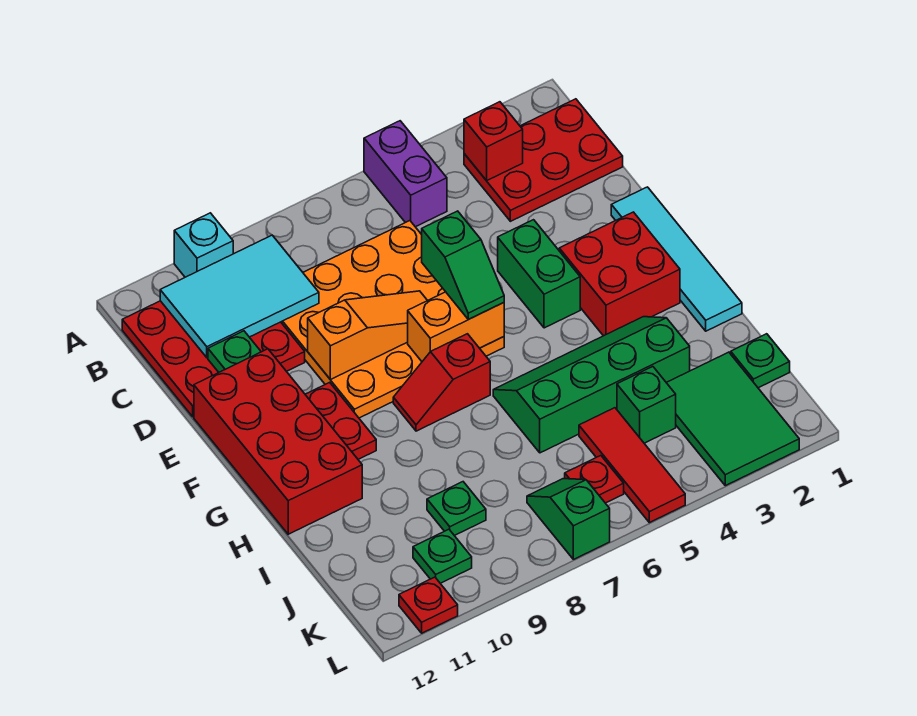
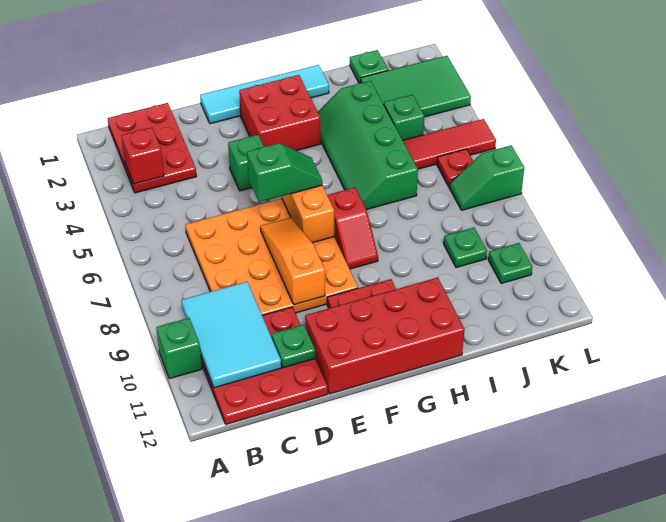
purple brick A5:B5 level 1 -> none
cyan brick A10 level 1 -> green brick A10 level 1
green brick E4:F4 level 1 -> green brick E4 level 1
red plate L11 level 1 -> none

